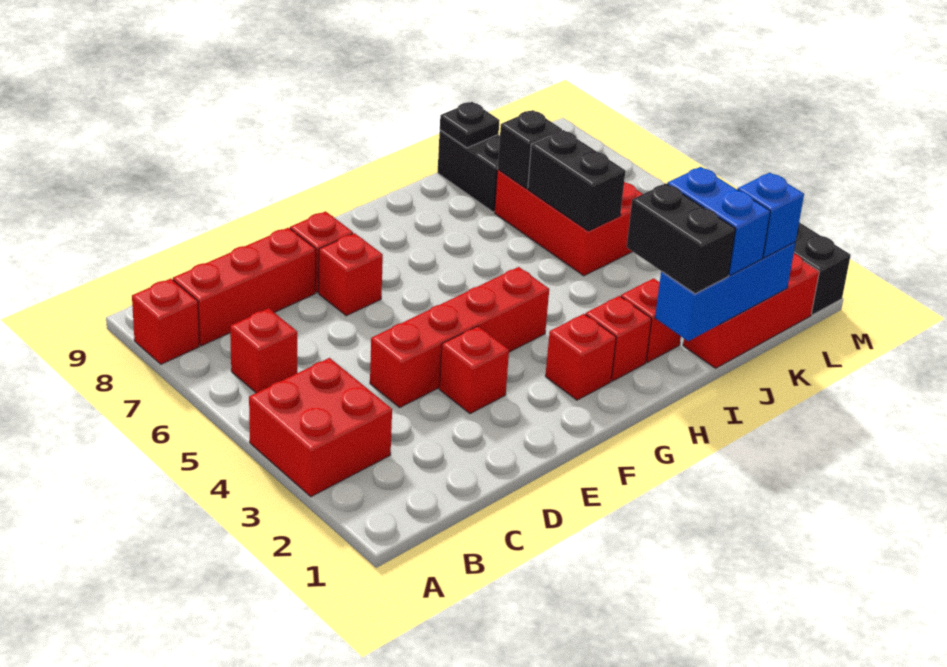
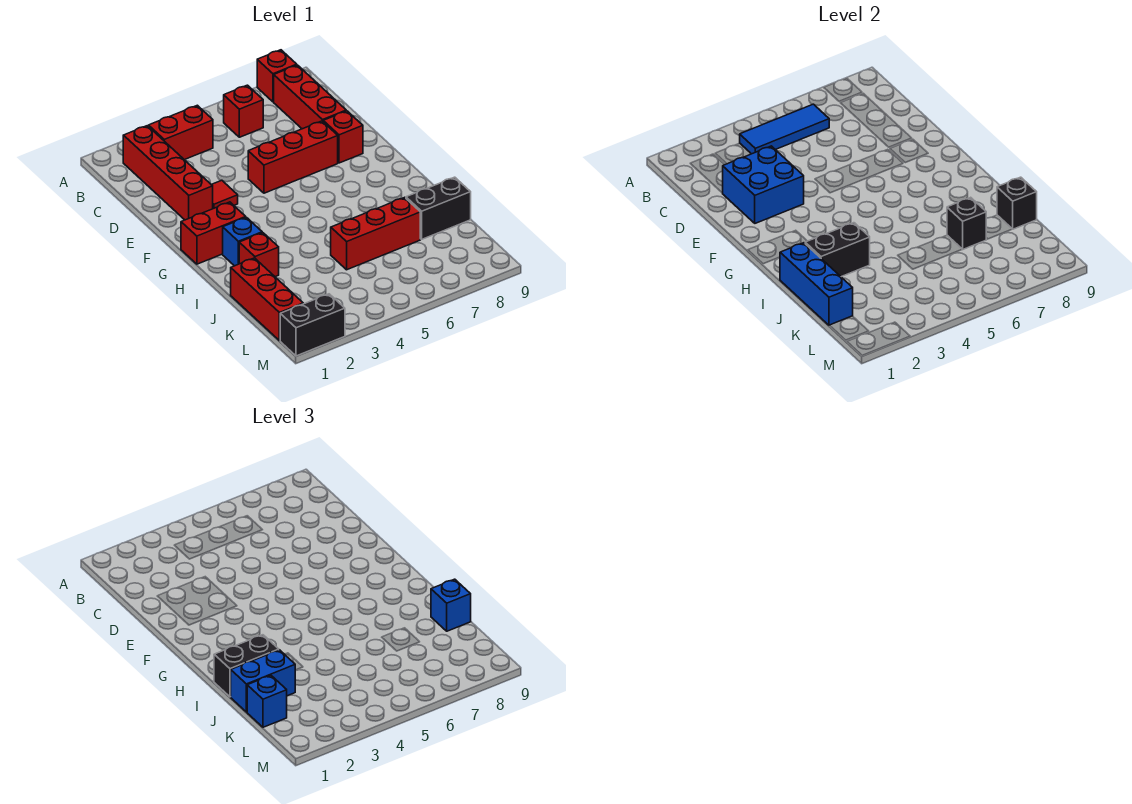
red brick A3:B4 level 1 -> red brick B3:B4 level 1
none -> blue tile B4:B6 level 2
none -> blue brick D2:E3 level 2
red brick D4:G4 level 1 -> red brick B2:E2 level 1
red brick E3 level 1 -> red tile E3 level 1
red brick E7 level 1 -> red brick E5:E7 level 1
red brick G2 level 1 -> red brick G1:G2 level 1
red brick H2 level 1 -> blue brick H2 level 1
red brick J5:K7 level 1 -> red brick J5:J7 level 1
black brick J5:J6 level 2 -> black brick I2:I3 level 2
black plate J9 level 2 -> black brick J9 level 2
none -> blue brick J9 level 3

